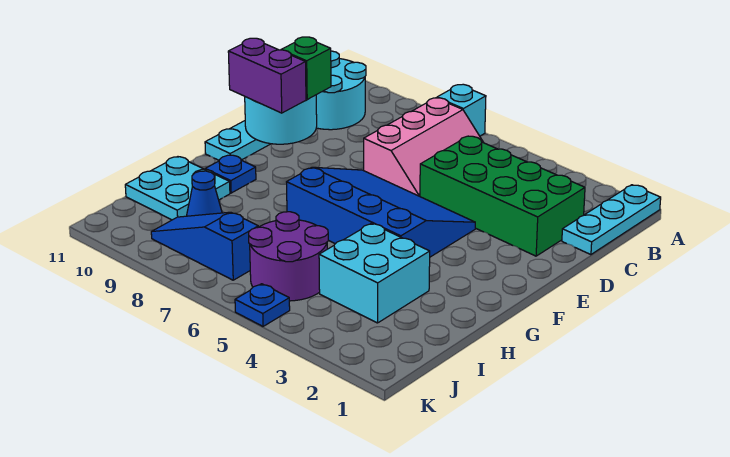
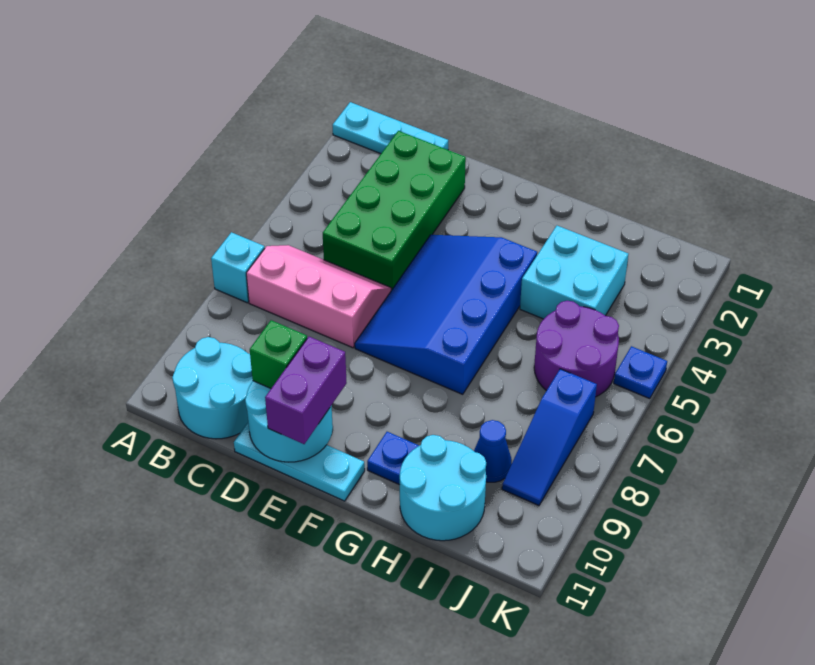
cyan plate H10:I11 level 1 -> cyan round brick H10:I11 level 1

